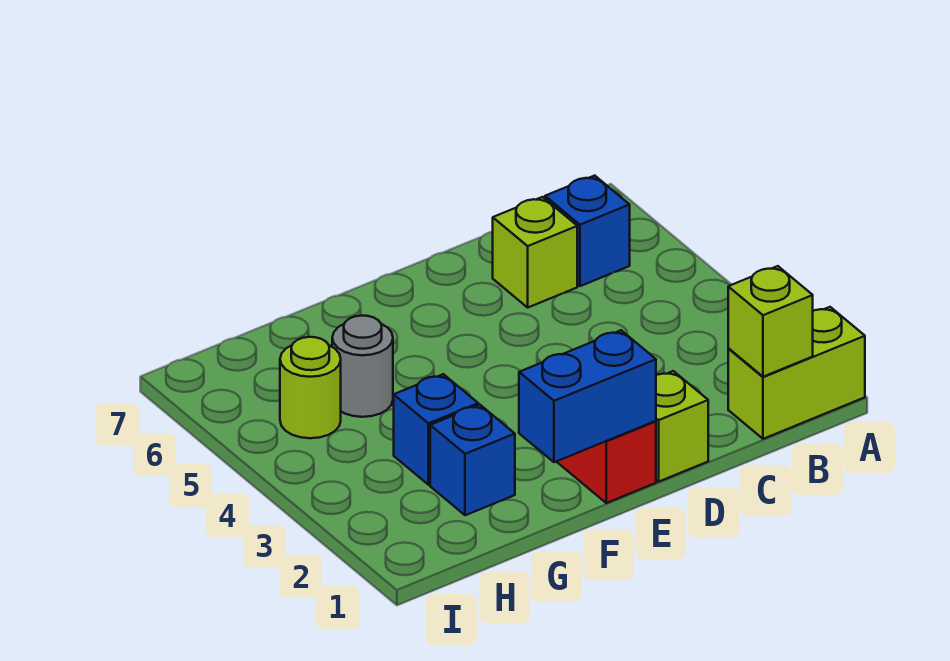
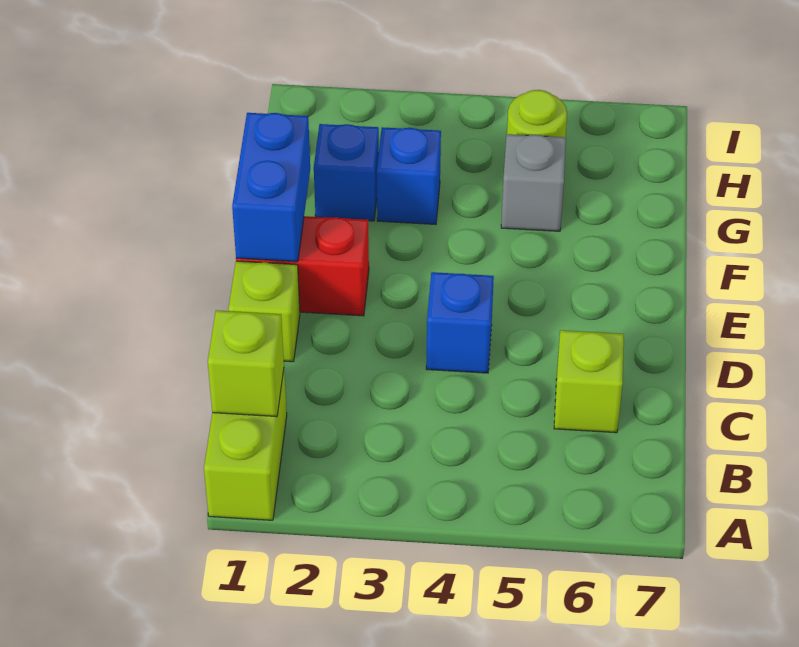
blue brick B6 level 1 -> blue brick D4 level 1
grey round brick G5 level 1 -> grey brick G5 level 1

